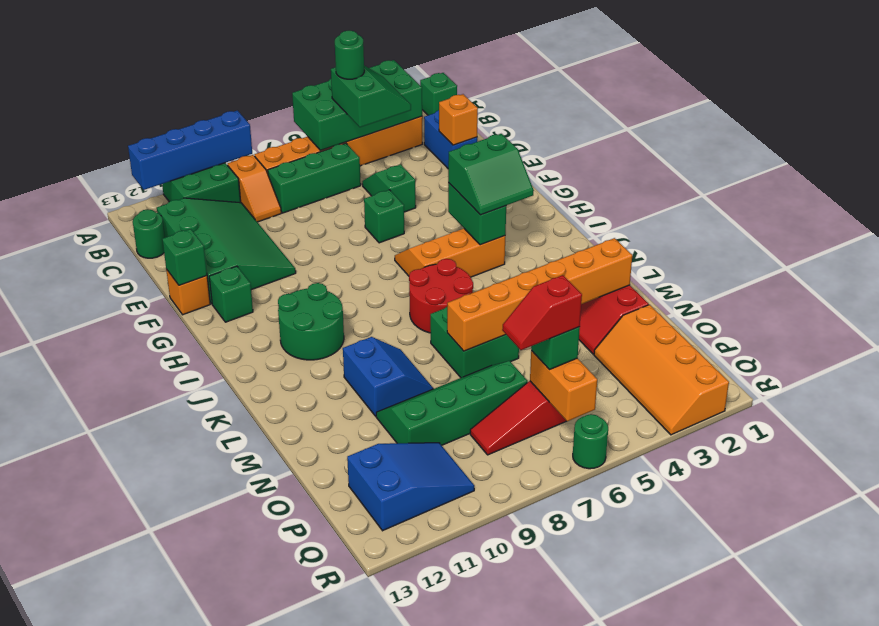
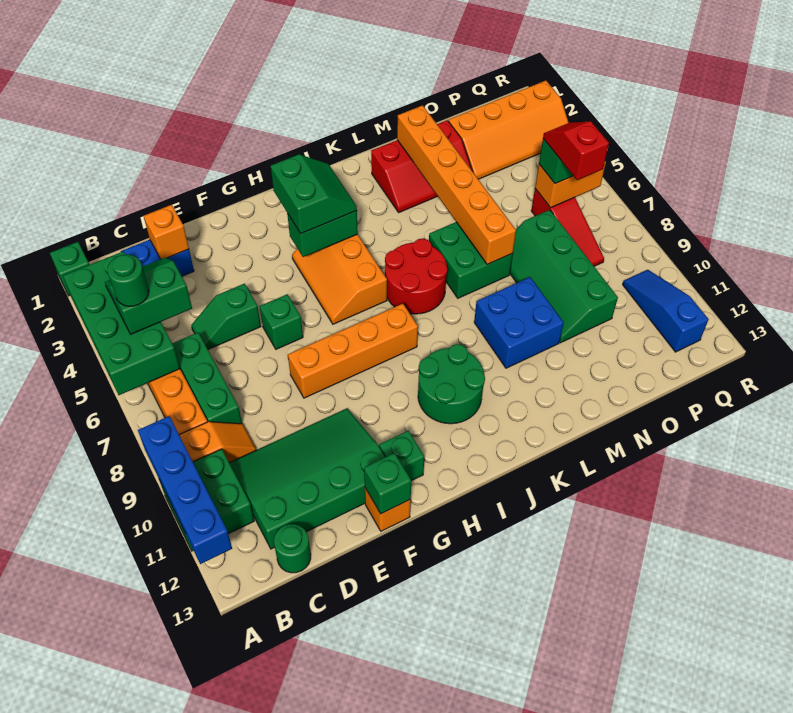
none -> orange brick F8:I8 level 1
blue slope L9:M10 level 1 top 10 -> blue brick L9:M10 level 1
red slope P6:P7 level 4 top 6 -> red slope P6:P7 level 4 top 7
blue slope P10:Q12 level 1 top 12 -> blue slope Q10:Q12 level 1 top 12
green round brick R6 level 1 -> none

